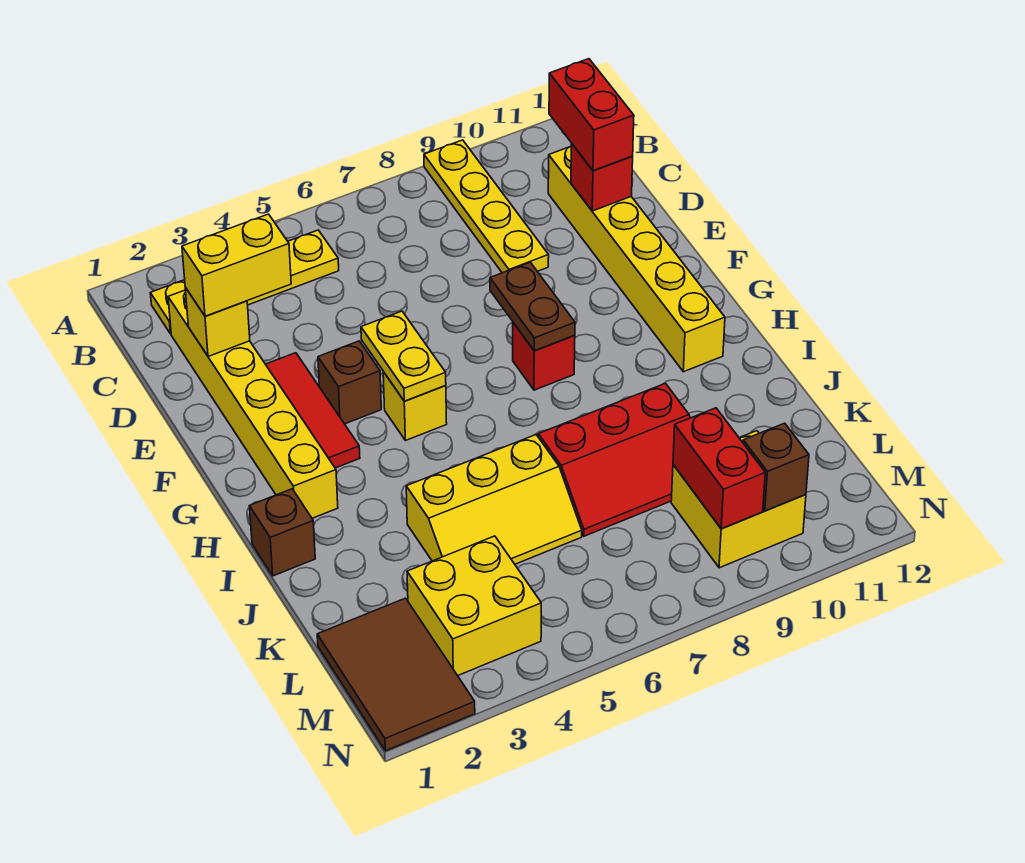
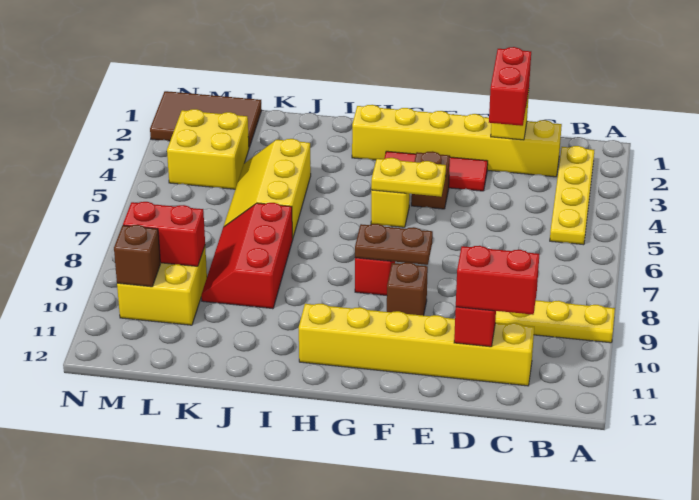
yellow brick D2:D3 level 3 -> red brick D2:D3 level 3
brown brick I1 level 1 -> brown brick F9 level 1

